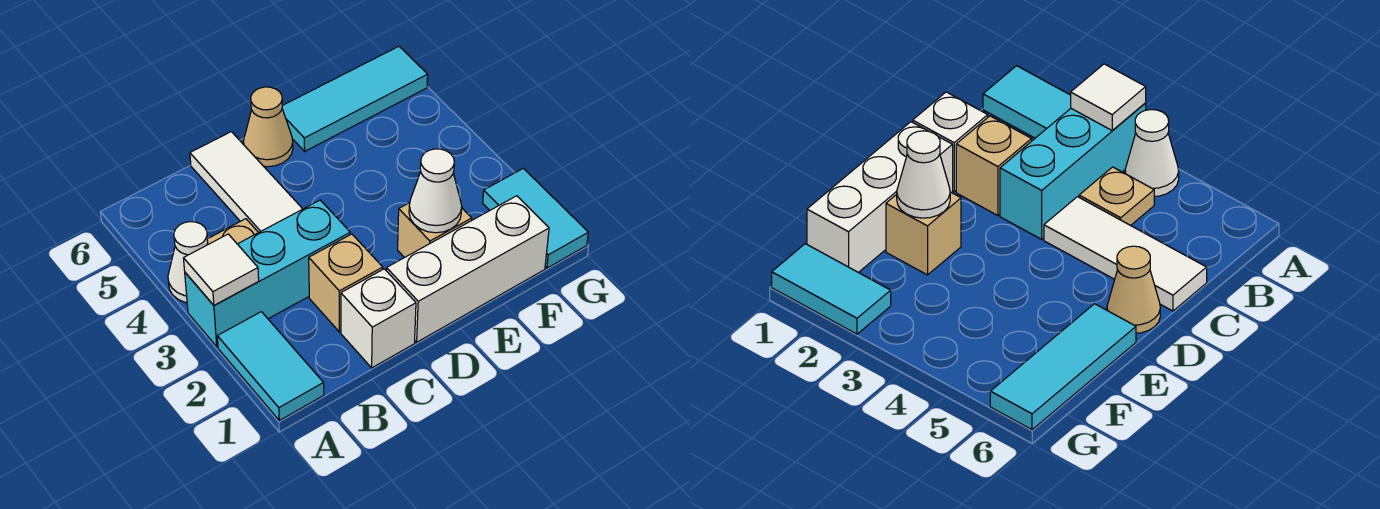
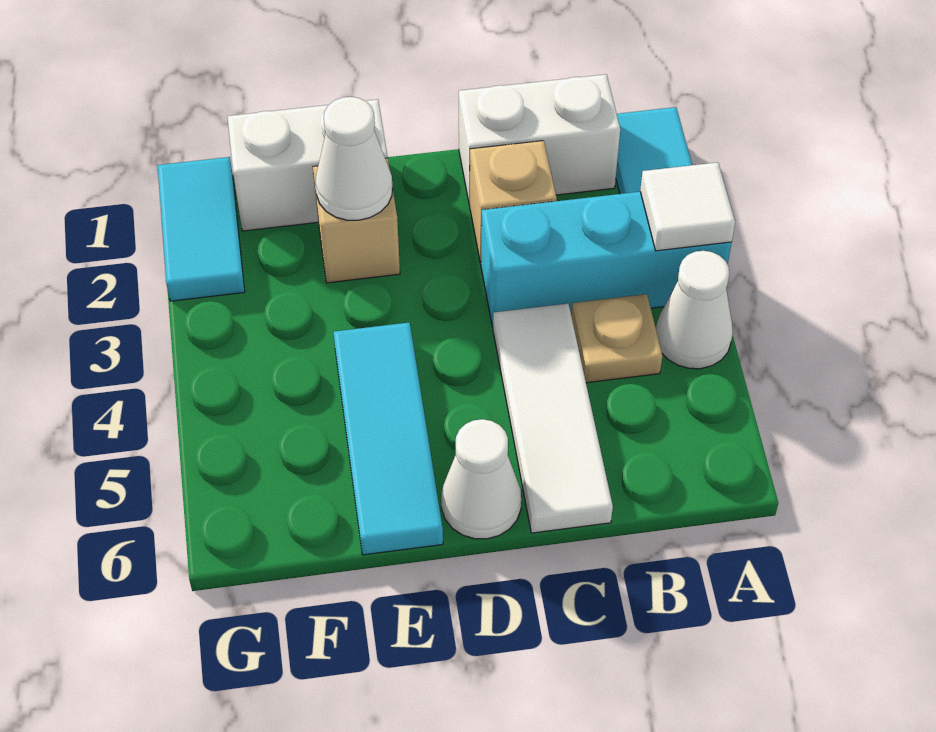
white brick C1 level 1 -> white brick B1:C1 level 1
white brick D1:F1 level 1 -> white brick E1:F1 level 1
tan cone D6 level 1 -> white cone D6 level 1
cyan tile E6:G6 level 1 -> cyan tile E4:E6 level 1

